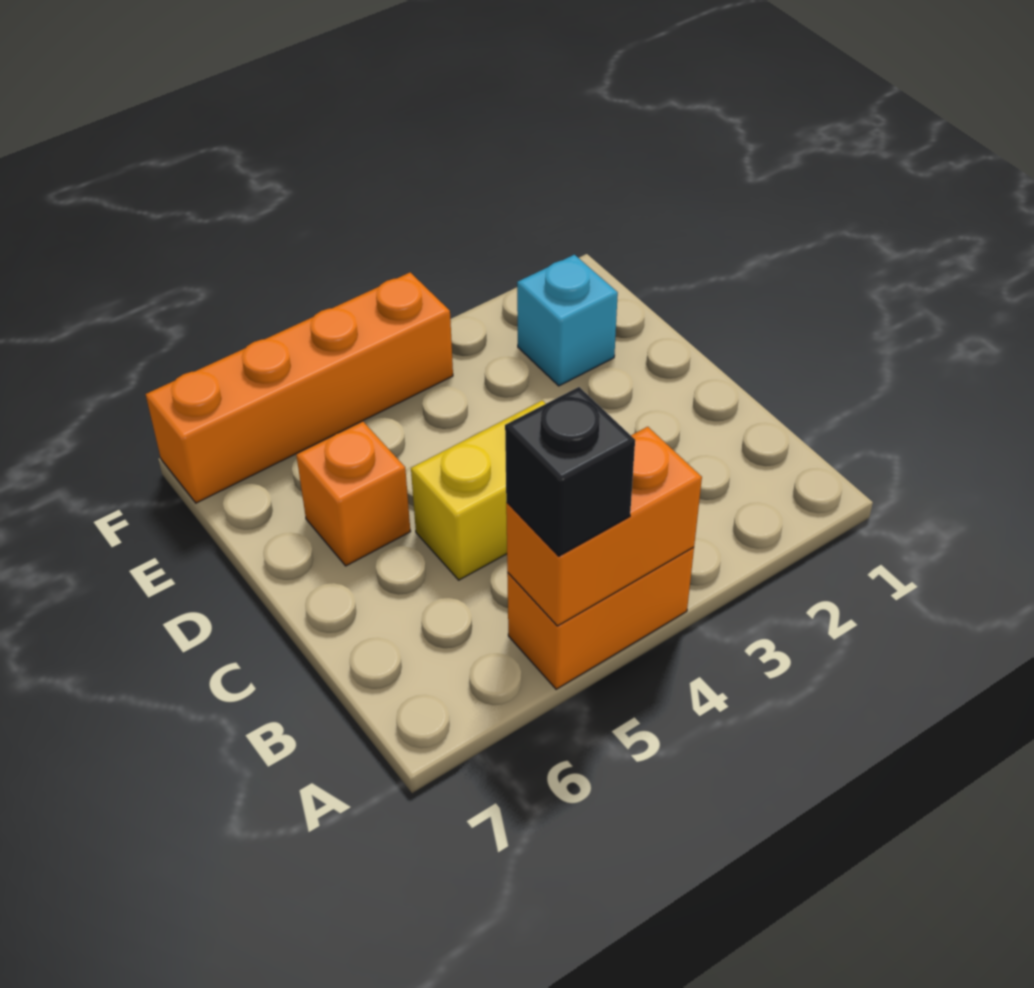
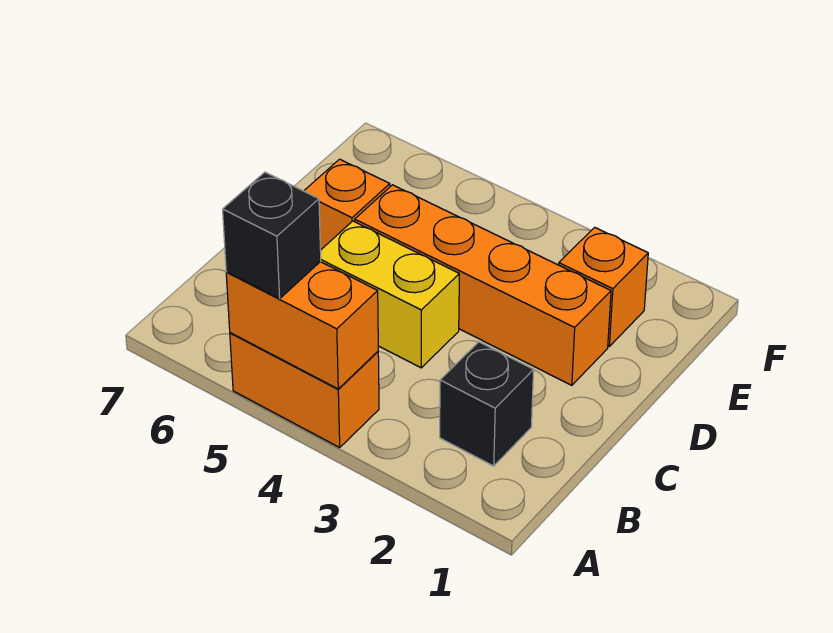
none -> black brick B2 level 1
cyan brick E2 level 1 -> orange brick E2 level 1
orange brick F4:F7 level 1 -> orange brick D2:D5 level 1

